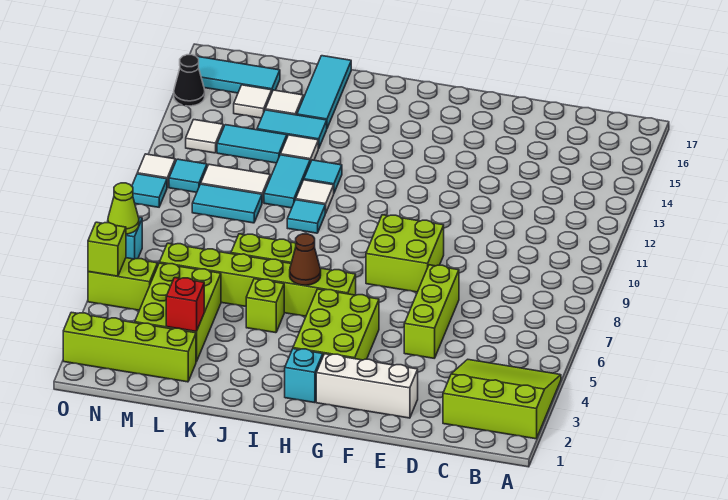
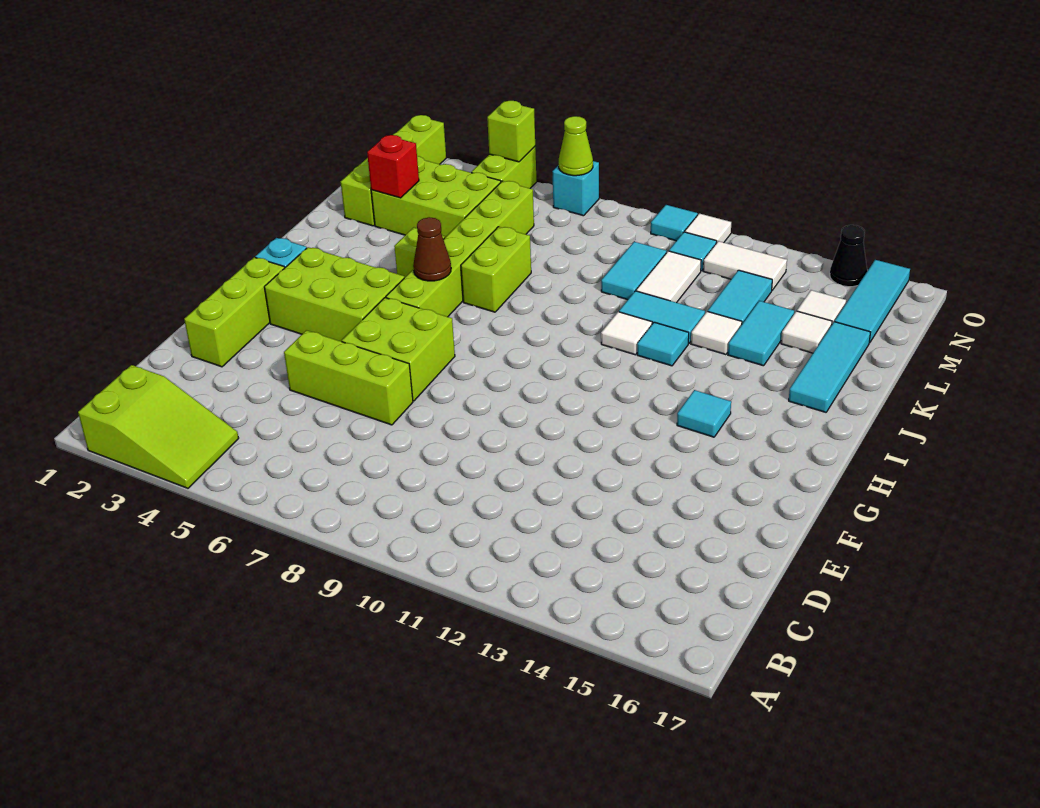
lime slope A2:C4 level 1 top 2 -> lime slope A2:B4 level 1 top 2
white brick E2:G2 level 1 -> lime brick E2:G2 level 1
lime brick F8:G9 level 1 -> lime brick F6:G7 level 1
cyan tile J10 level 1 -> cyan tile H14 level 1
cyan tile K15:K17 level 1 -> cyan tile J16:L16 level 1
white tile N13 level 1 -> white tile N12:N13 level 1

